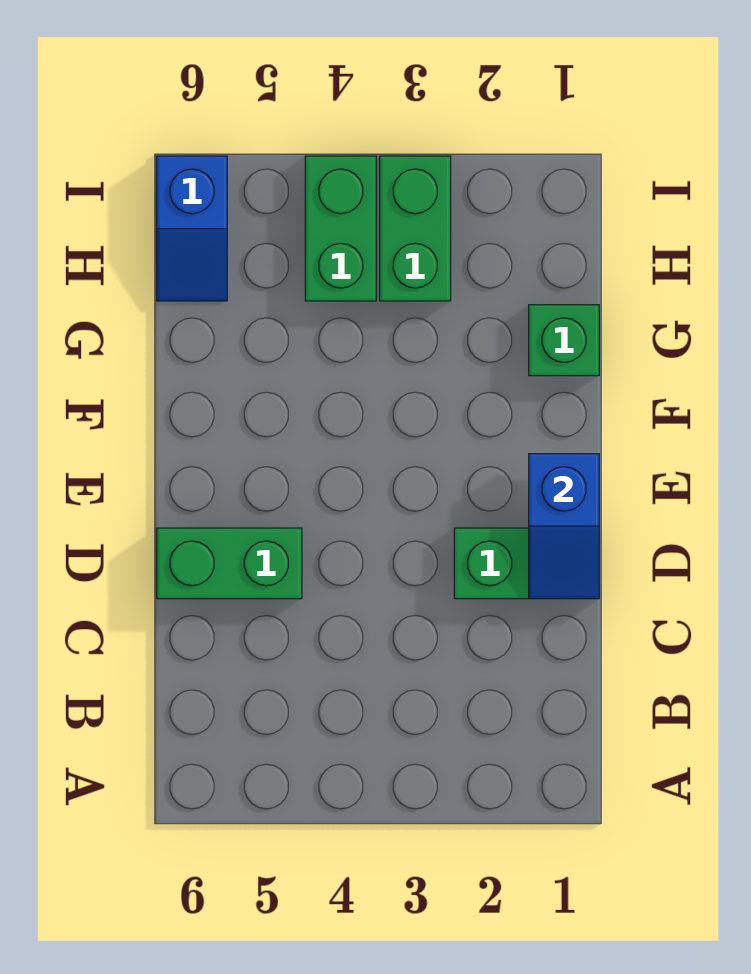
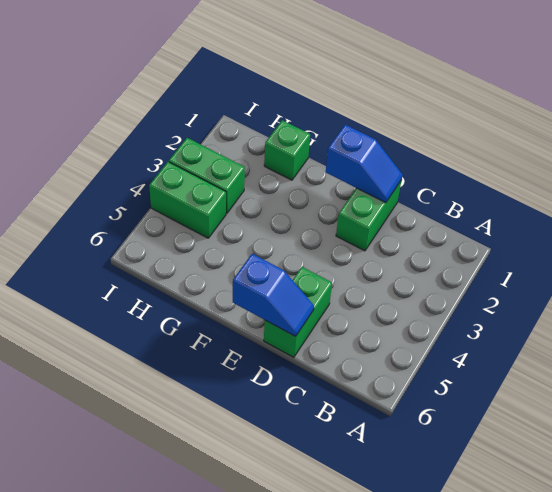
blue slope H6:I6 level 1 top I -> blue slope D6:E6 level 2 top E

